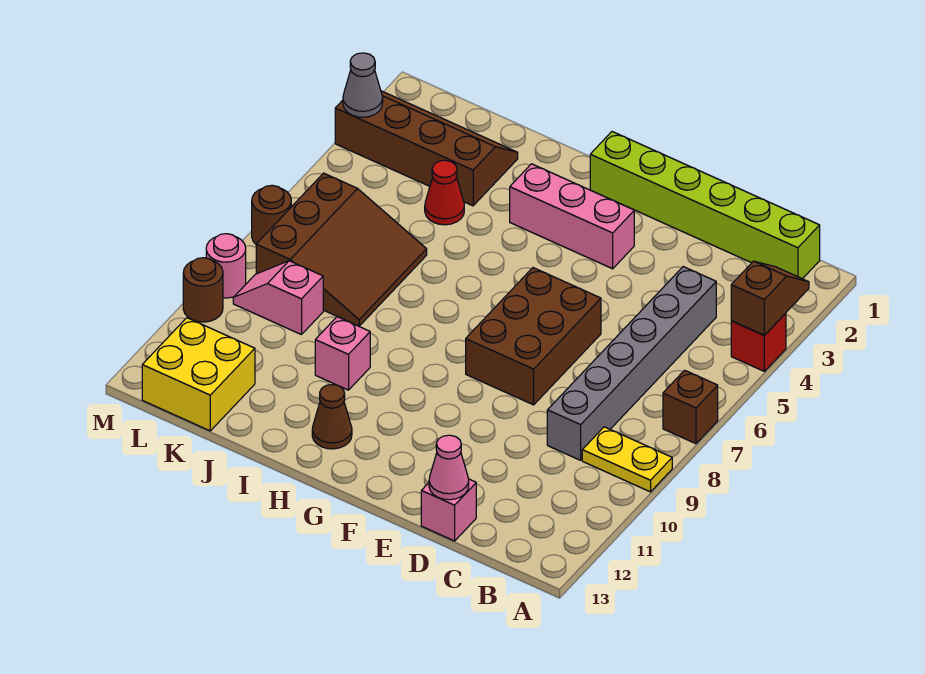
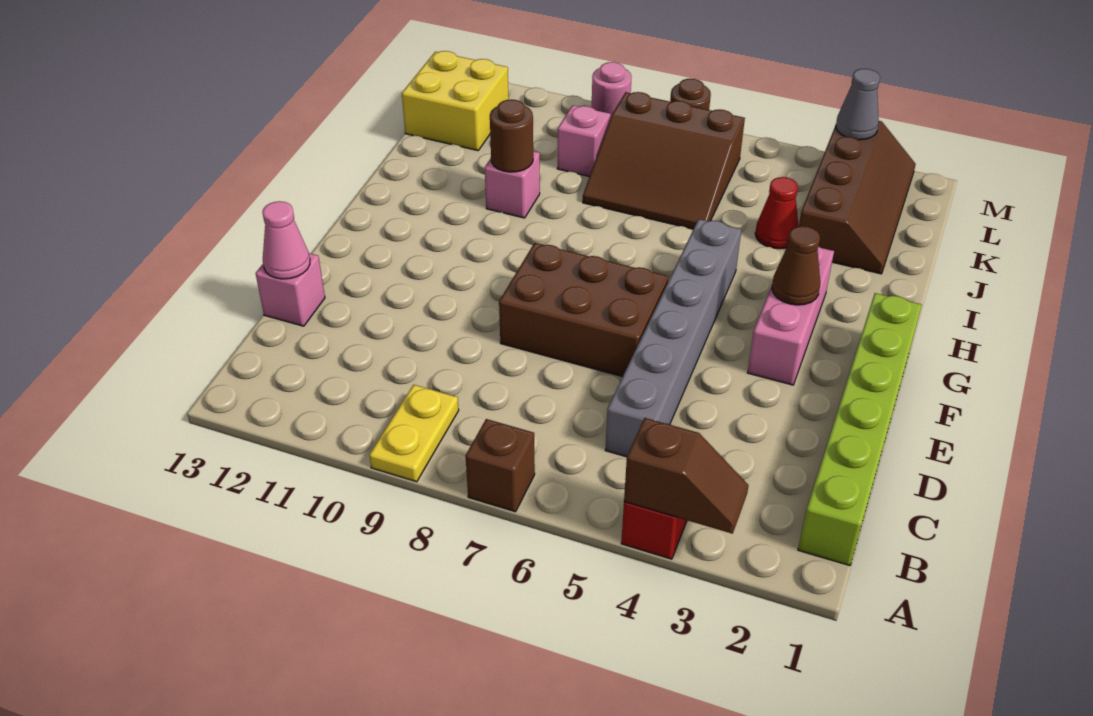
grey brick C4:C9 level 1 -> grey brick C5:H5 level 1
brown cone H12 level 1 -> brown cone G3 level 2
brown round brick M10 level 1 -> brown round brick I10 level 2

